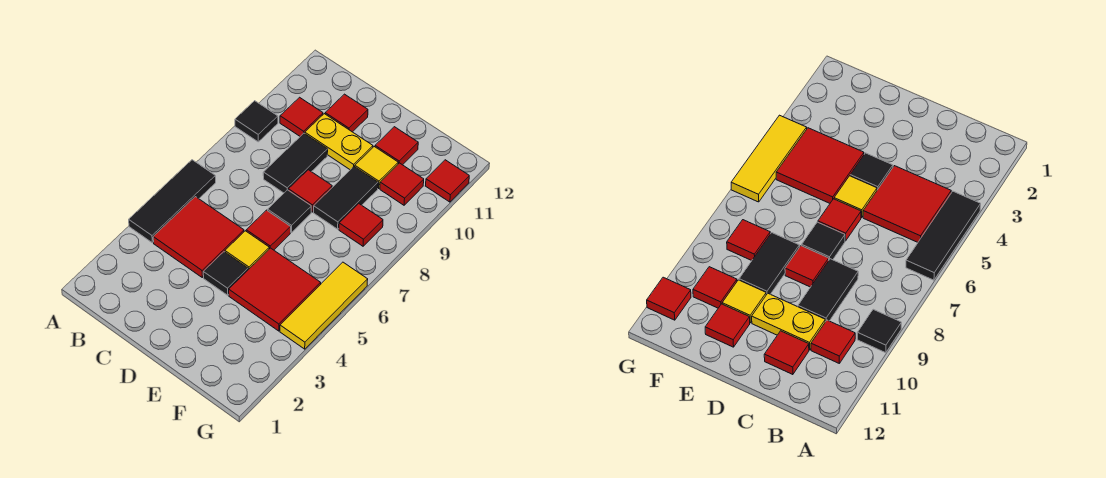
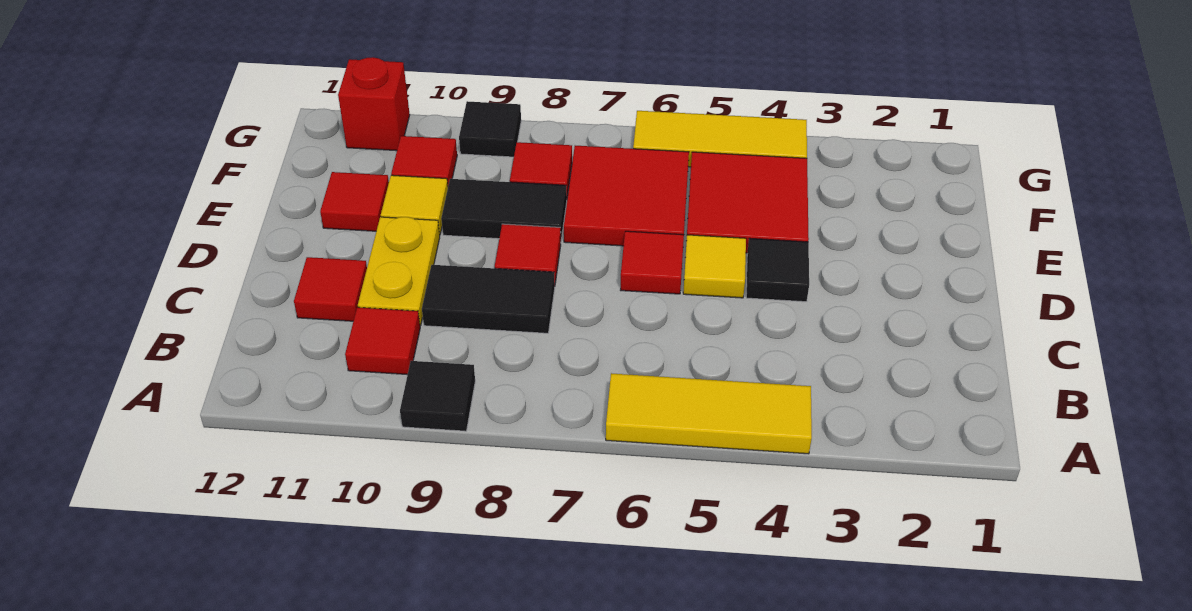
black tile A4:A6 level 1 -> yellow tile A4:A6 level 1
red tile B4:C5 level 1 -> red tile E6:F7 level 1
black tile D7 level 1 -> black tile G9 level 1
red tile G11 level 1 -> red brick G11 level 1

